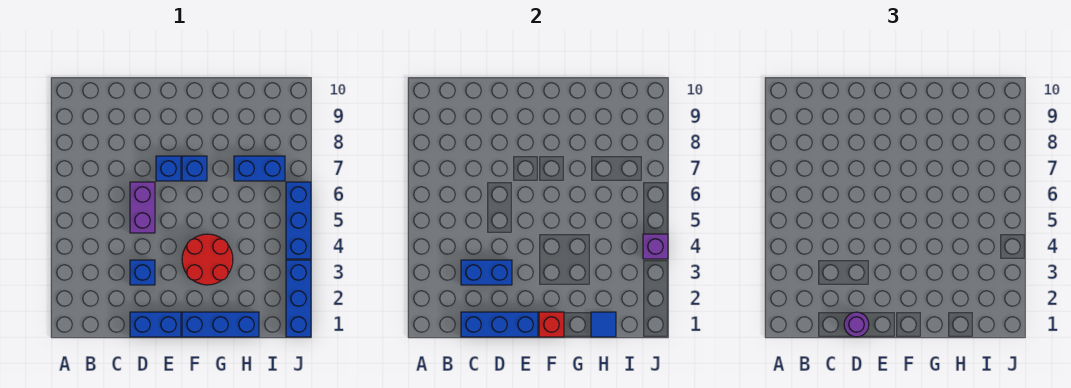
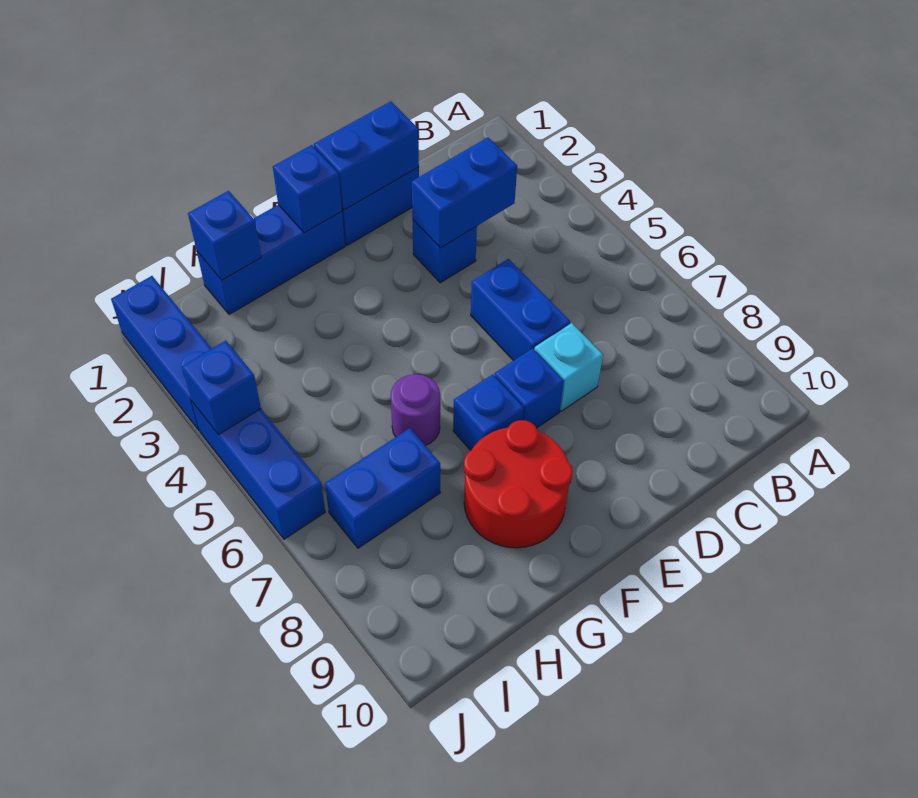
blue brick C1:E1 level 2 -> blue brick D1:E1 level 2
purple round brick D1 level 3 -> purple round brick G6 level 1
purple brick D5:D6 level 1 -> blue brick D5:D6 level 1
none -> cyan brick D7 level 1
red brick F1 level 2 -> blue brick F1 level 2
red round brick F3:G4 level 1 -> red round brick F8:G9 level 1
blue tile H1 level 2 -> blue brick H1 level 2
purple brick J4 level 2 -> blue brick J4 level 2

